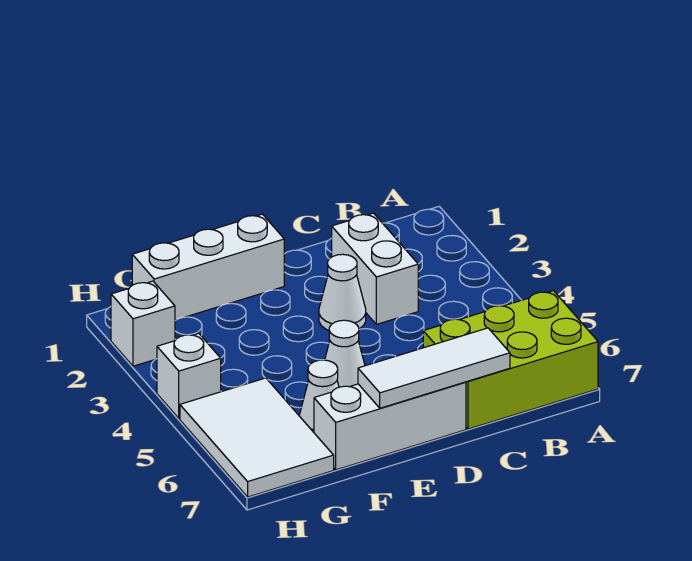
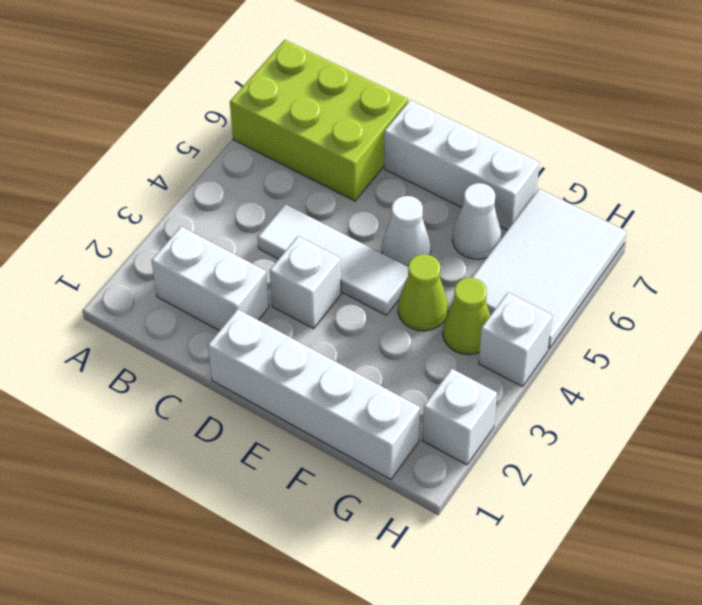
white brick C2:C3 level 1 -> white brick B2:C2 level 1
white tile C7:E7 level 2 -> white tile C4:E4 level 1
white cone D3 level 1 -> white brick D3 level 1
white brick E1:G1 level 1 -> white brick D1:G1 level 1
none -> lime cone F4 level 1
none -> lime cone G4 level 1

